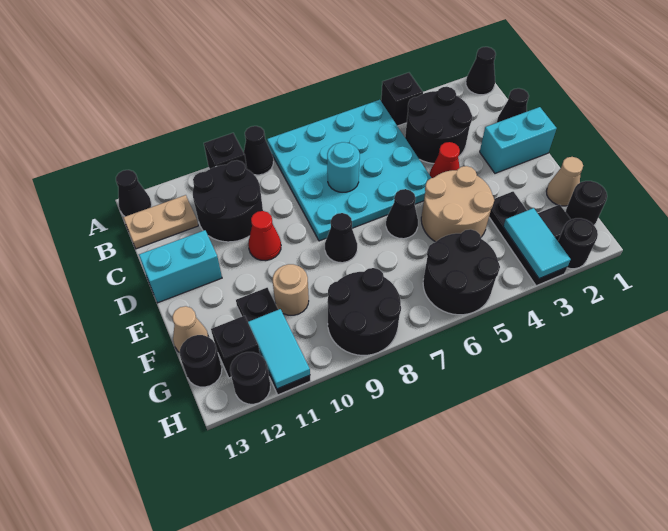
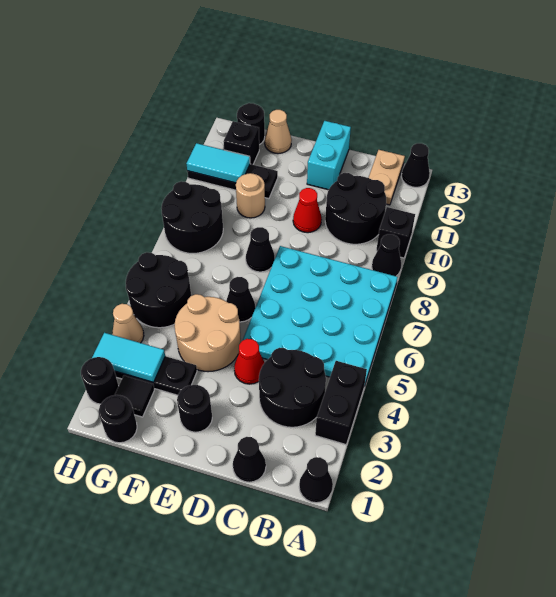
black brick A4 level 1 -> black brick A3:A4 level 1
cyan round brick C7 level 2 -> none
cyan brick D1:D2 level 1 -> none
tan cone F1 level 1 -> tan cone H4 level 1
black round brick H12 level 1 -> black round brick E2 level 1

